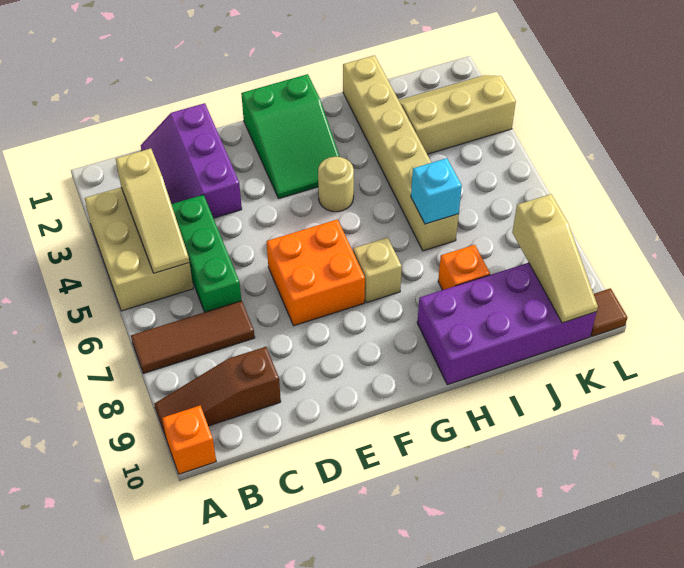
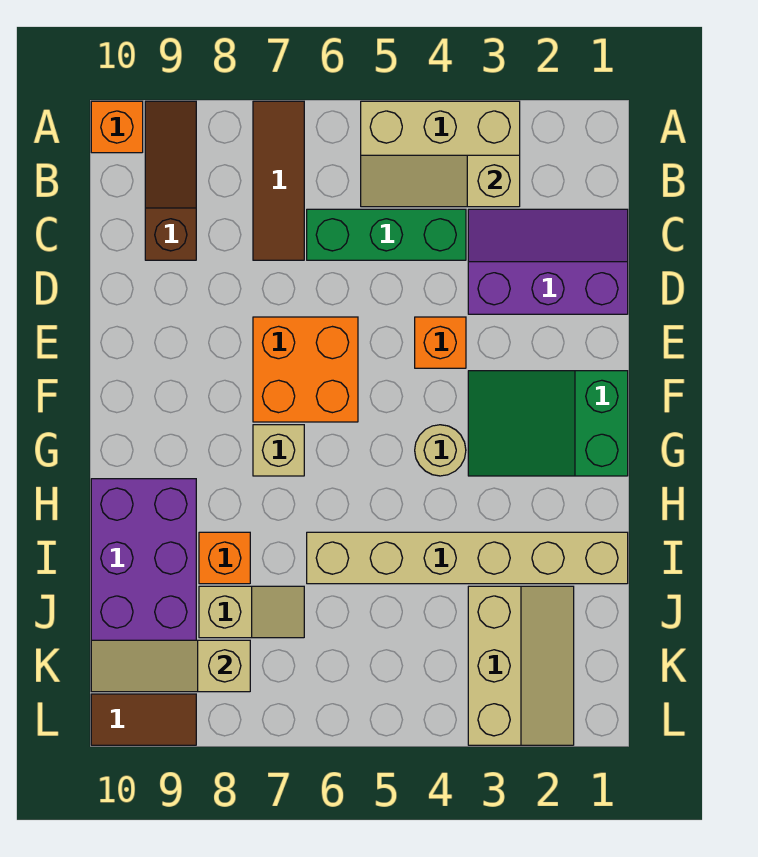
none -> orange brick E4 level 1
cyan brick I6 level 2 -> none
none -> tan slope J7:J8 level 1 top 8
brown tile L10 level 1 -> brown tile L9:L10 level 1

